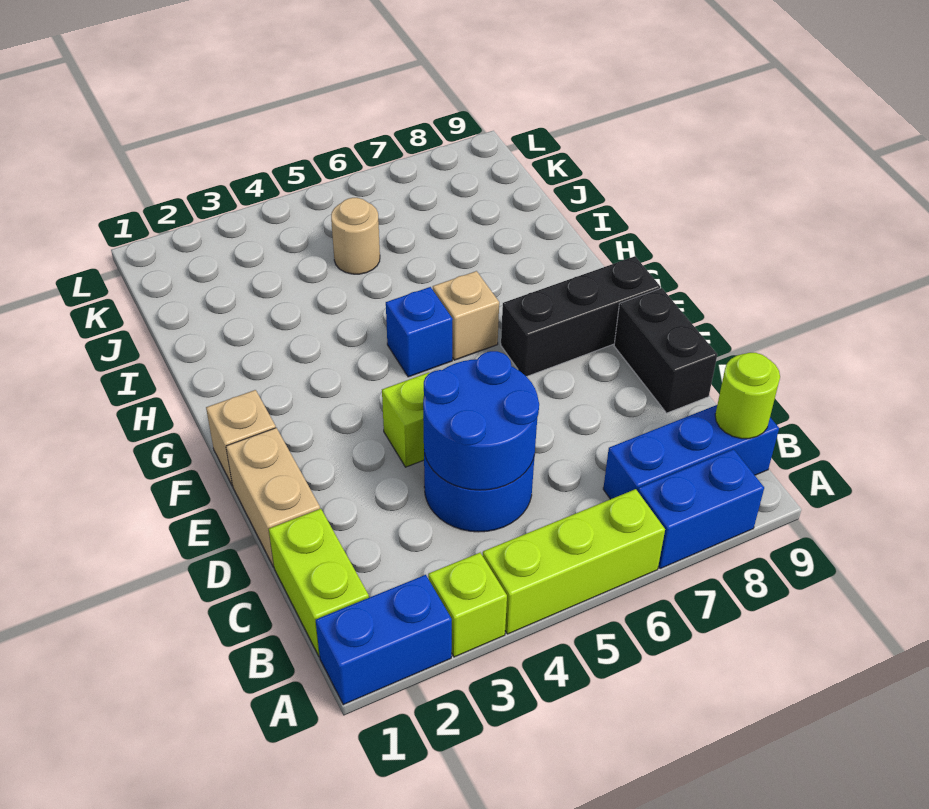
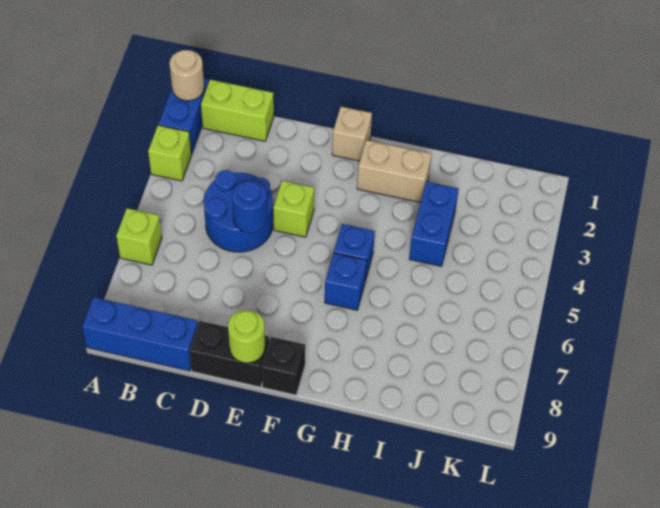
lime brick A4:A6 level 1 -> lime brick A6 level 1
blue brick A7:A8 level 1 -> blue brick I3:I4 level 1
blue brick B7:B9 level 1 -> blue brick A9:C9 level 1
lime round brick B9 level 2 -> lime round brick E9 level 2
blue round brick C4:D5 level 2 -> blue round brick D5 level 2
tan brick D1:E1 level 1 -> tan brick G2:H2 level 1
black brick F7:F9 level 1 -> black brick F9 level 1
tan brick G6 level 1 -> blue brick G6 level 1
tan round brick J5 level 1 -> tan round brick A1 level 2

